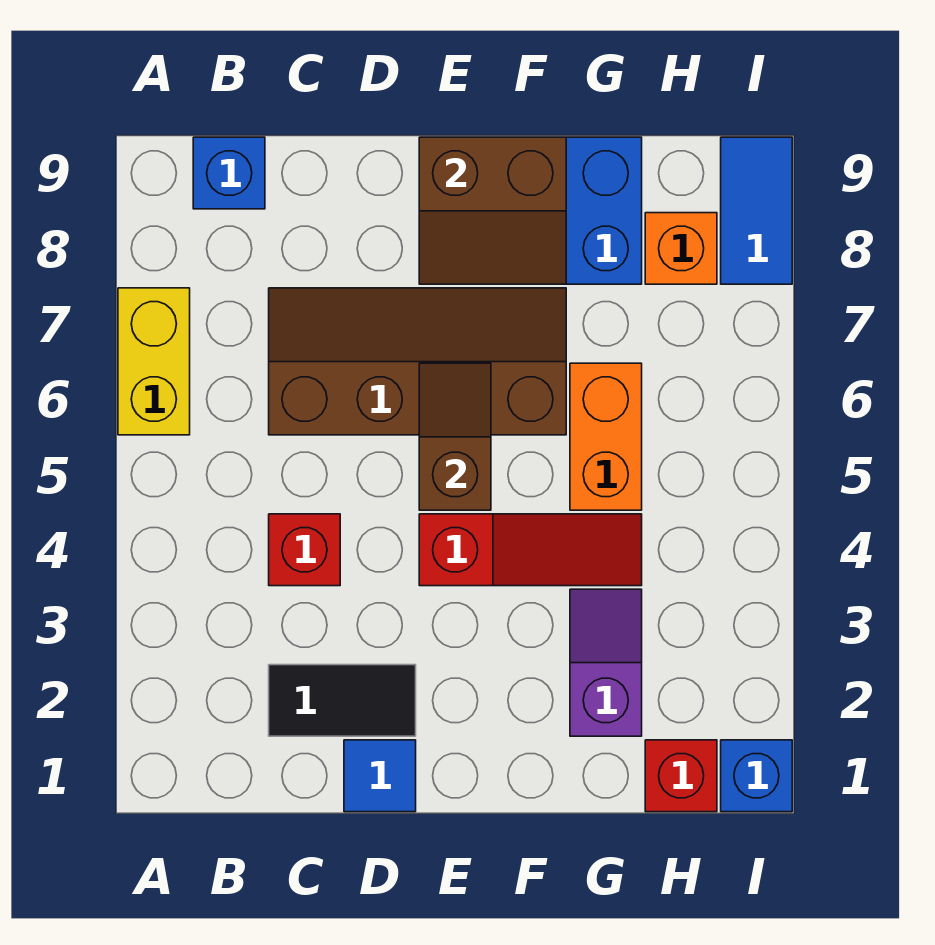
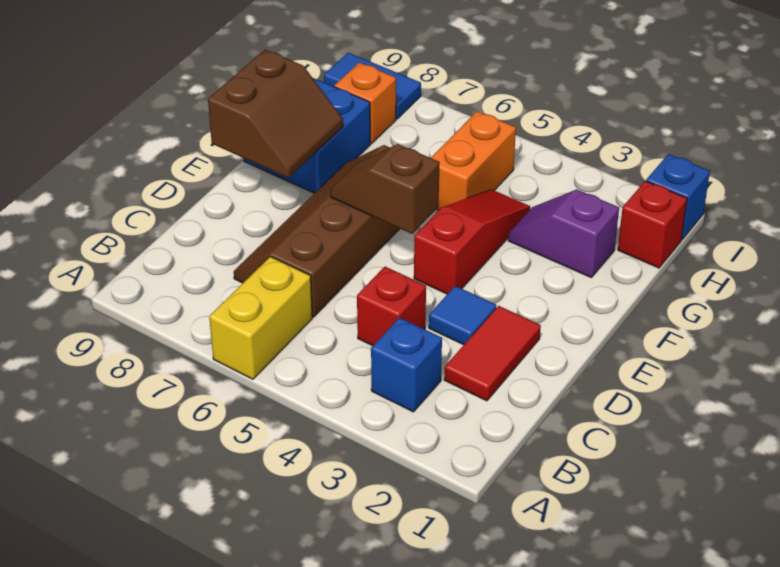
yellow brick A6:A7 level 1 -> yellow brick A6:B6 level 1
blue brick B9 level 1 -> blue brick B3 level 1
black tile C2:D2 level 1 -> red tile C2:D2 level 1
blue tile D1 level 1 -> blue tile D3 level 1
orange brick G5:G6 level 1 -> orange brick G5:H5 level 1

